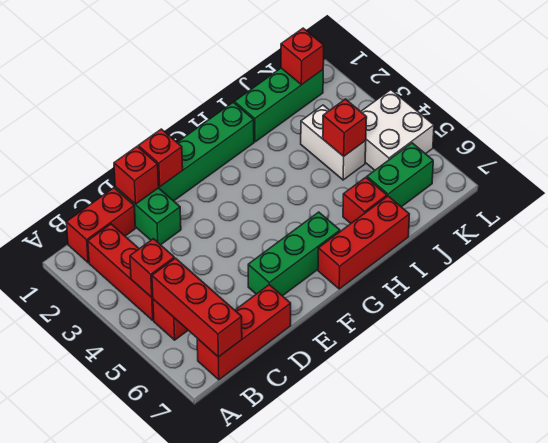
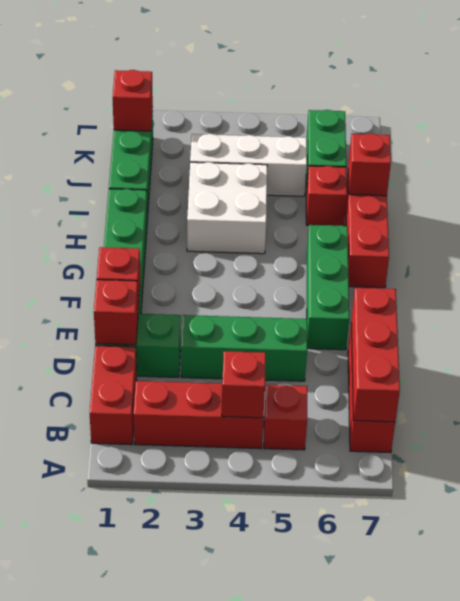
red brick B5:B7 level 2 -> red brick B7:D7 level 2
none -> green brick D3:D5 level 1
white brick J3:J4 level 1 -> white brick J3:J5 level 1
red brick J4 level 2 -> red brick I7 level 2
white brick K4:L5 level 1 -> white brick H3:I4 level 1

